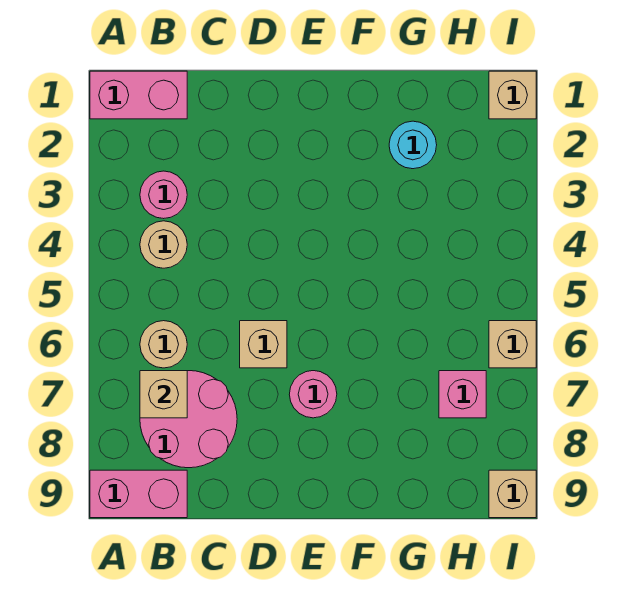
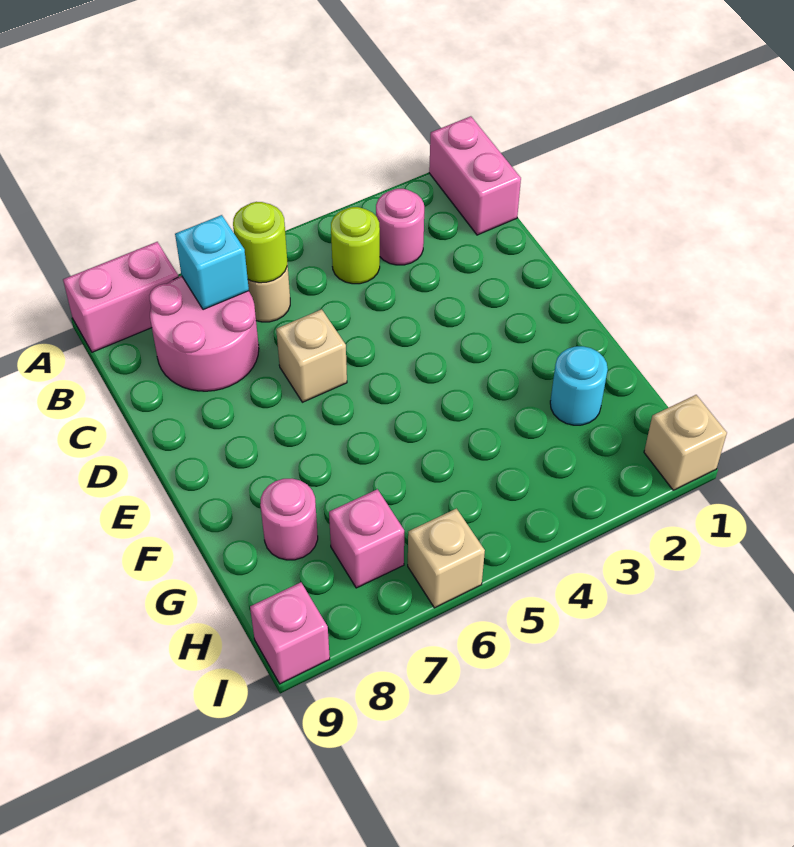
pink brick A9:B9 level 1 -> pink brick A8:A9 level 1
tan round brick B4 level 1 -> lime round brick B4 level 1
none -> lime round brick B6 level 2
tan brick B7 level 2 -> cyan brick B7 level 2
pink round brick E7 level 1 -> pink round brick G8 level 1
tan brick I9 level 1 -> pink brick I9 level 1

